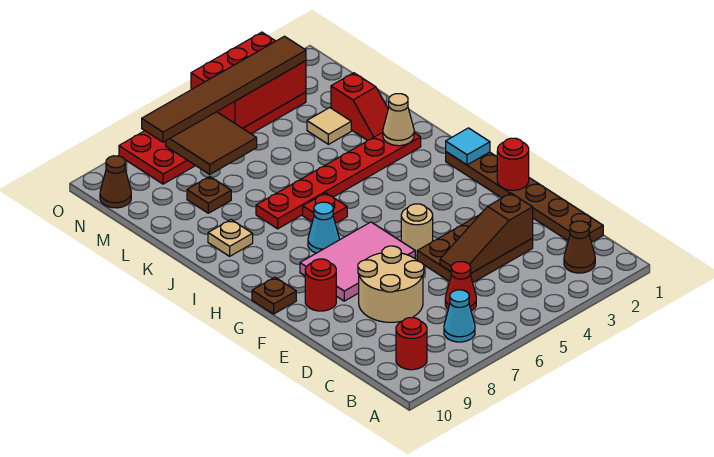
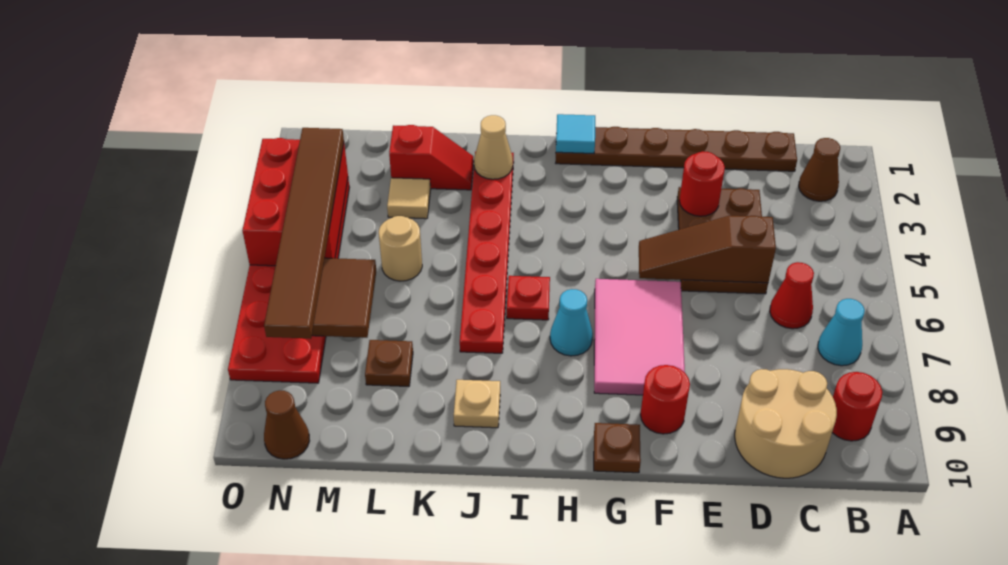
brown slope D3:D5 level 2 top 3 -> brown slope D5:F5 level 2 top D
tan round brick D7:E8 level 1 -> tan round brick C9:D10 level 1
red round brick F1 level 2 -> red round brick E3 level 2
tan round brick F5 level 1 -> tan round brick L5 level 1

